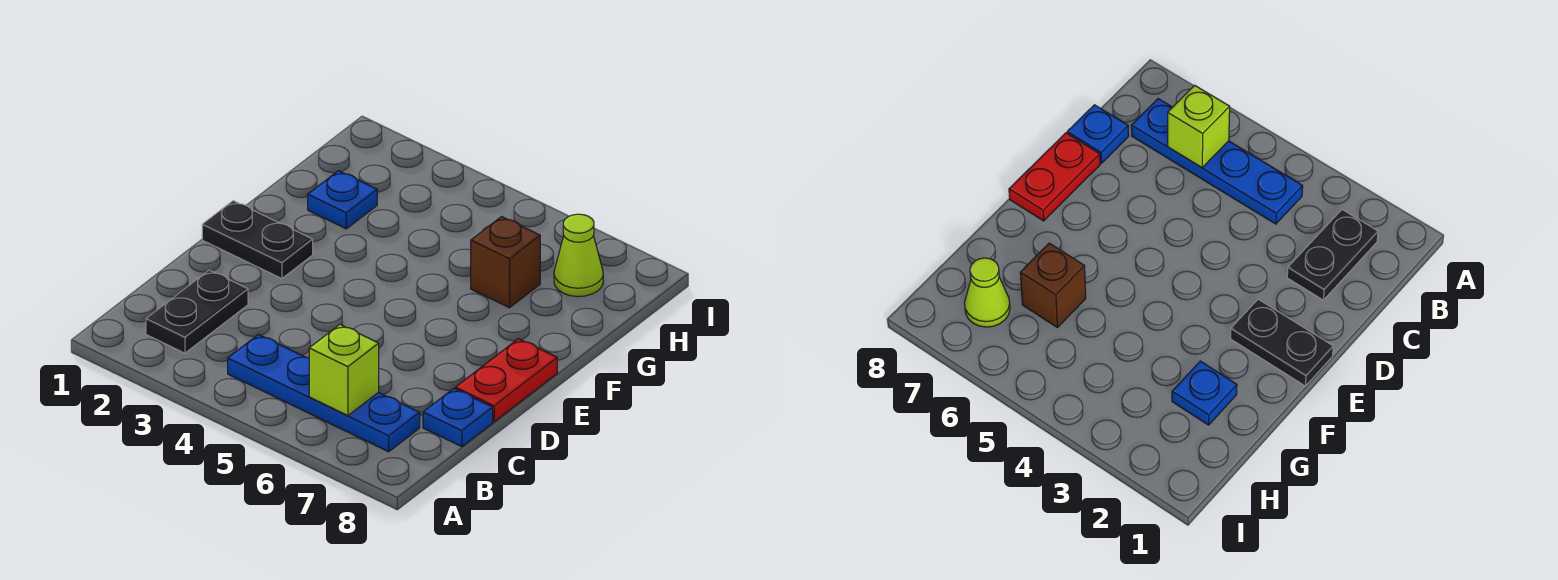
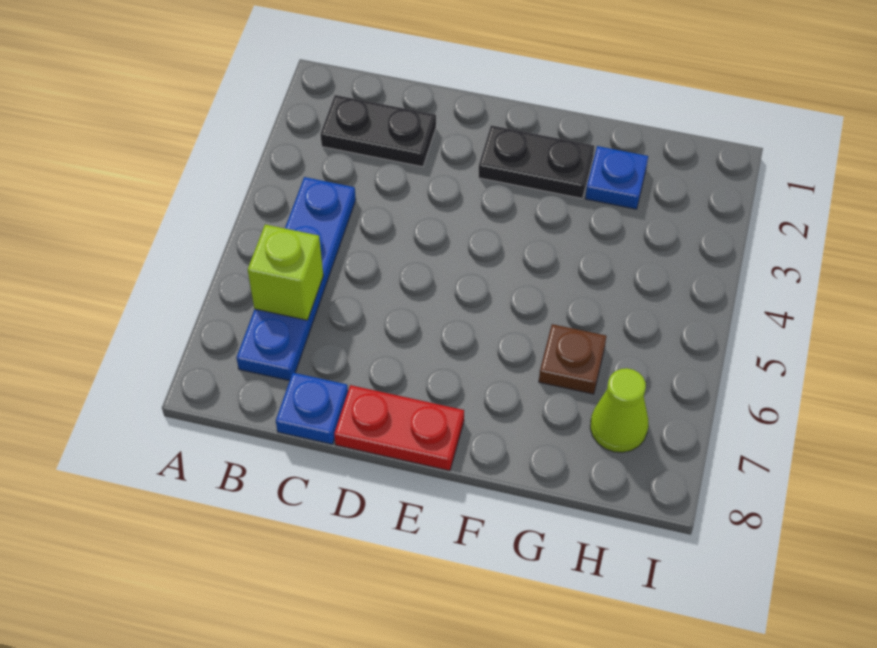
black plate E1:E2 level 1 -> black plate E2:F2 level 1
brown brick G6 level 1 -> brown plate G6 level 1

